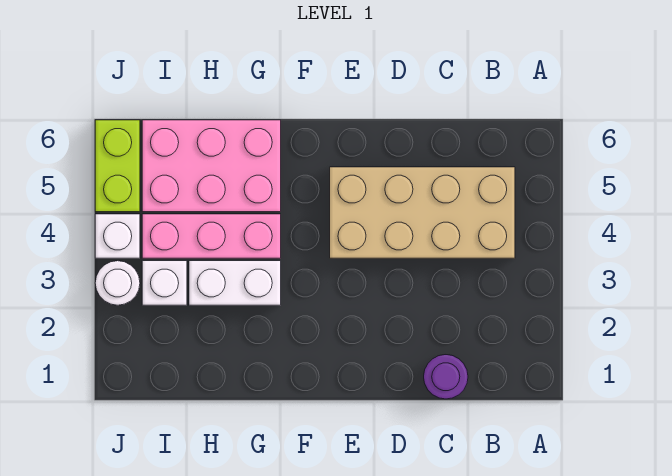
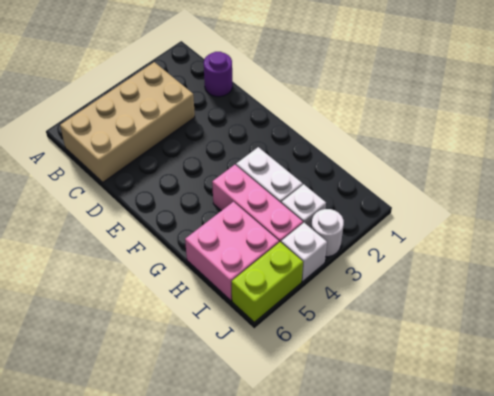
tan brick B4:E5 level 1 -> tan brick B3:C6 level 1
pink brick G5:I6 level 1 -> pink brick H5:I6 level 1

